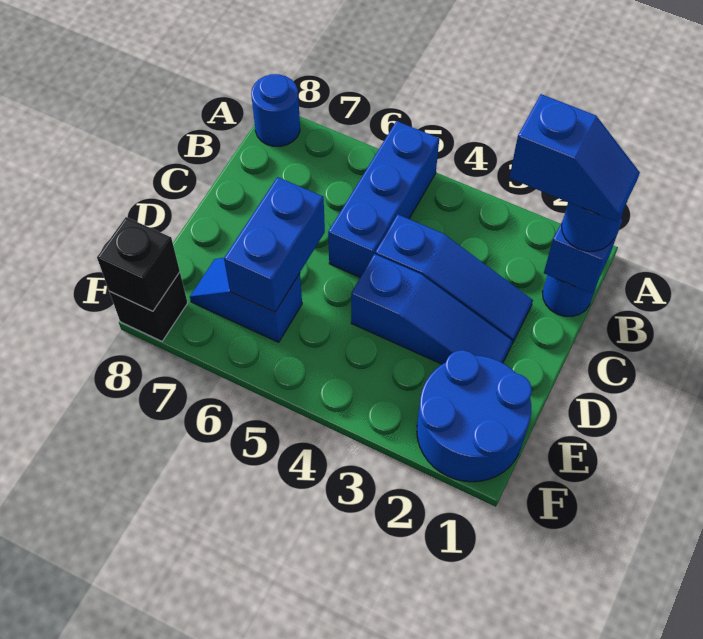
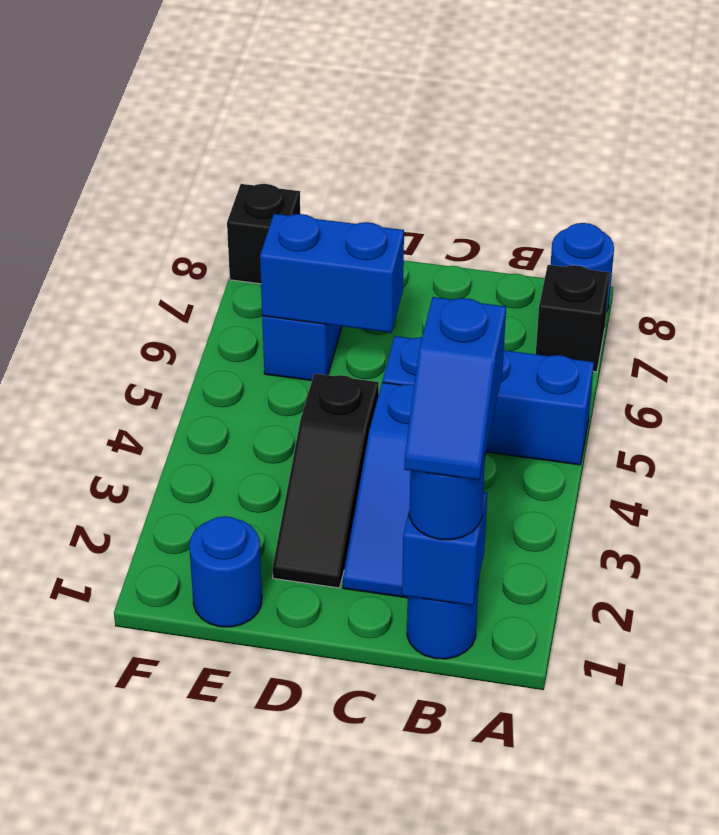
blue slope D2:D4 level 1 top 4 -> black slope D2:D4 level 1 top 4
blue round brick E1:F2 level 1 -> blue round brick E1 level 1
black brick F8 level 2 -> black brick A7 level 1

